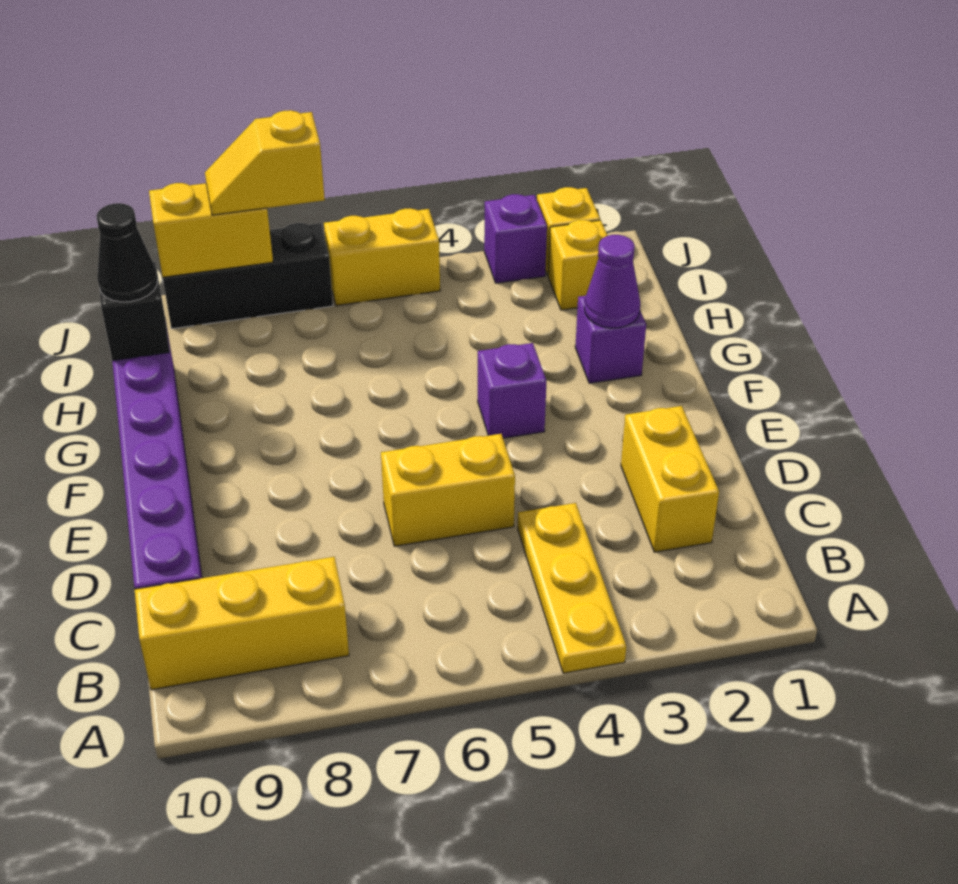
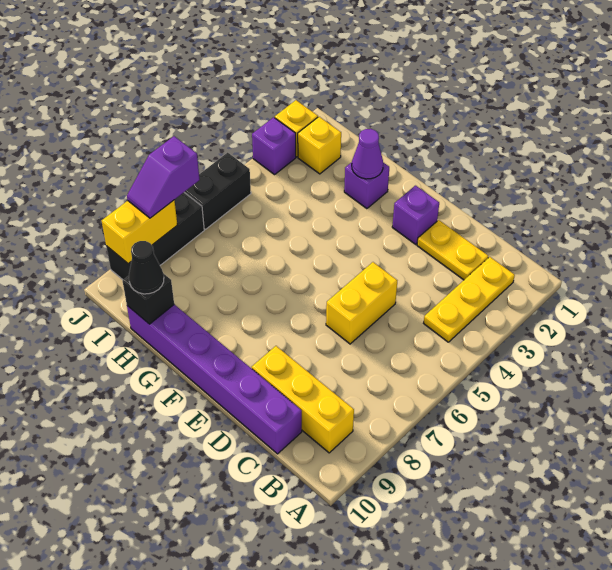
yellow plate A4:C4 level 1 -> yellow plate B2:B4 level 1
yellow brick B8:B10 level 1 -> yellow brick B9:D9 level 1
yellow brick C2:D2 level 1 -> yellow plate C2:D2 level 1
purple brick F4 level 1 -> purple brick E2 level 1
yellow brick J5:J6 level 1 -> black brick J5:J6 level 1
yellow slope J7:J8 level 3 top 7 -> purple slope J7:J8 level 3 top 7

